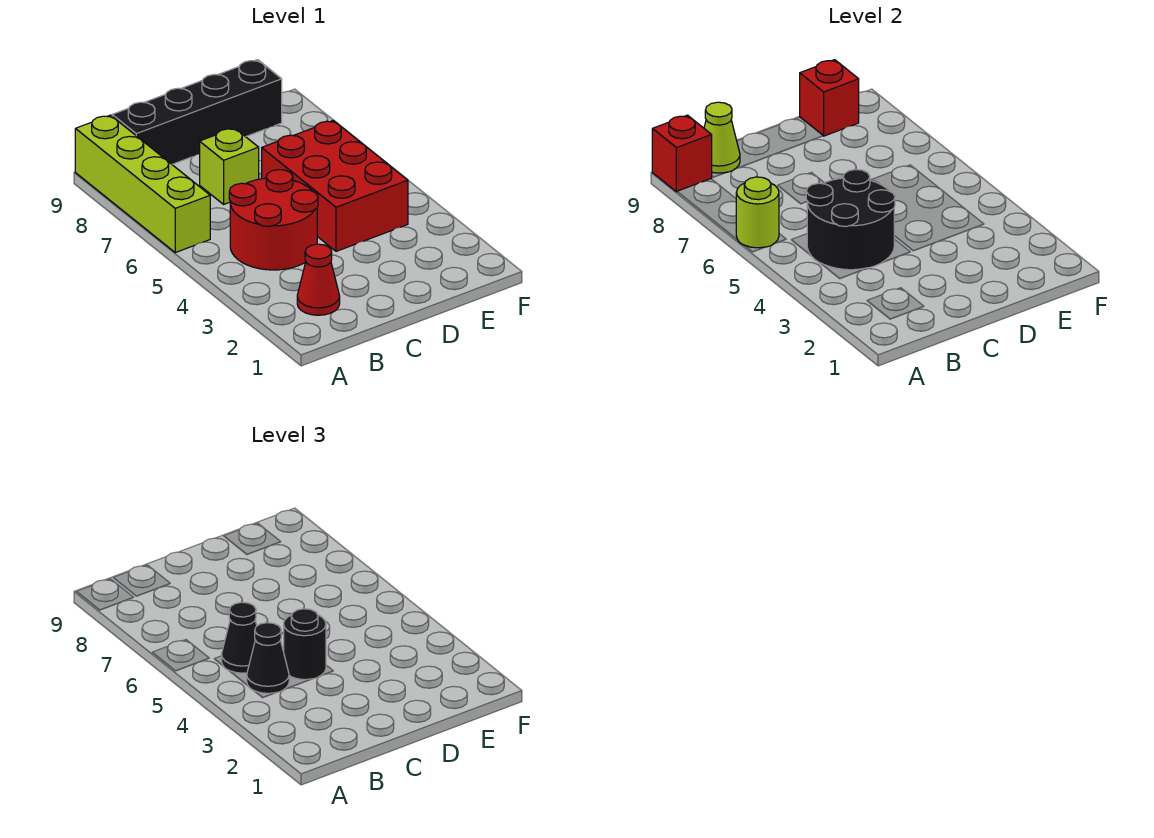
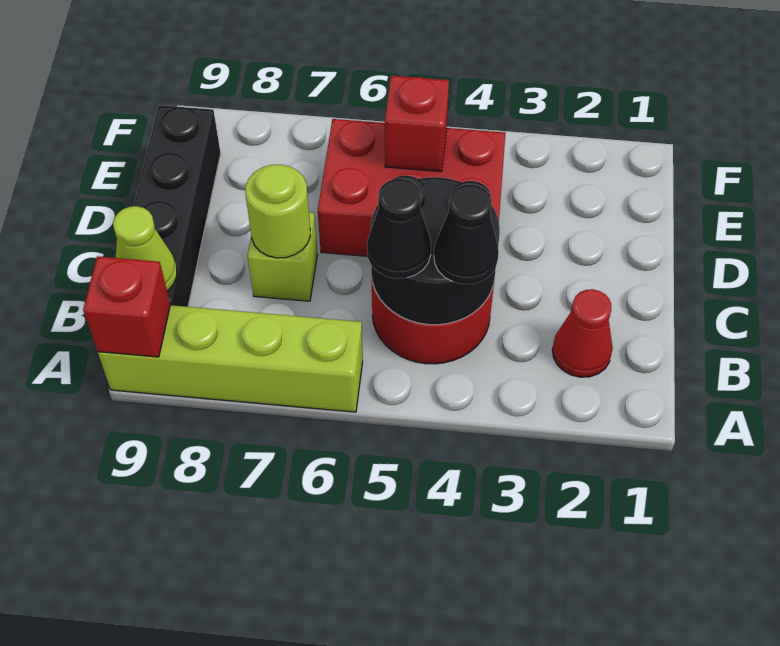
lime round brick A6 level 2 -> lime round brick C7 level 2
black round brick C4 level 3 -> none
red brick E9 level 2 -> red brick E5 level 2

